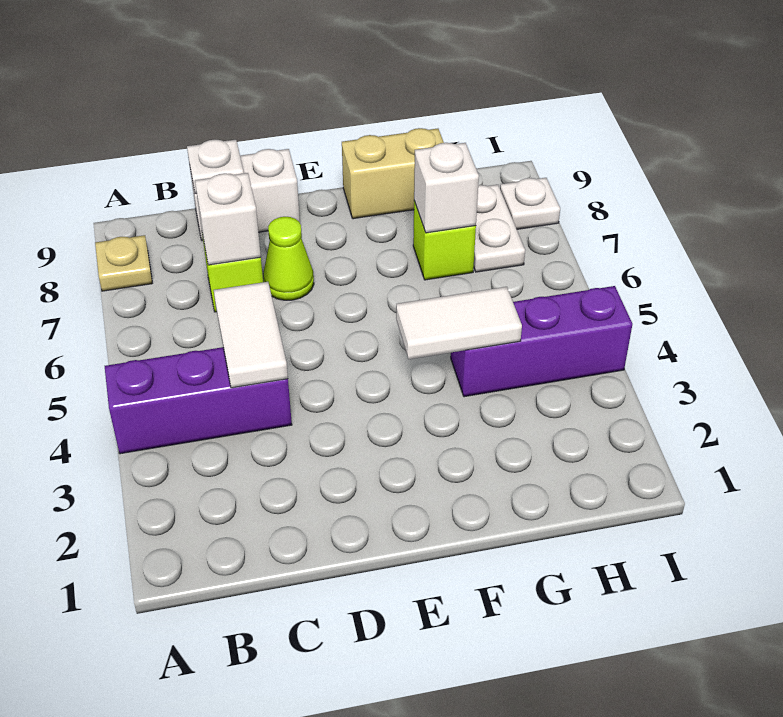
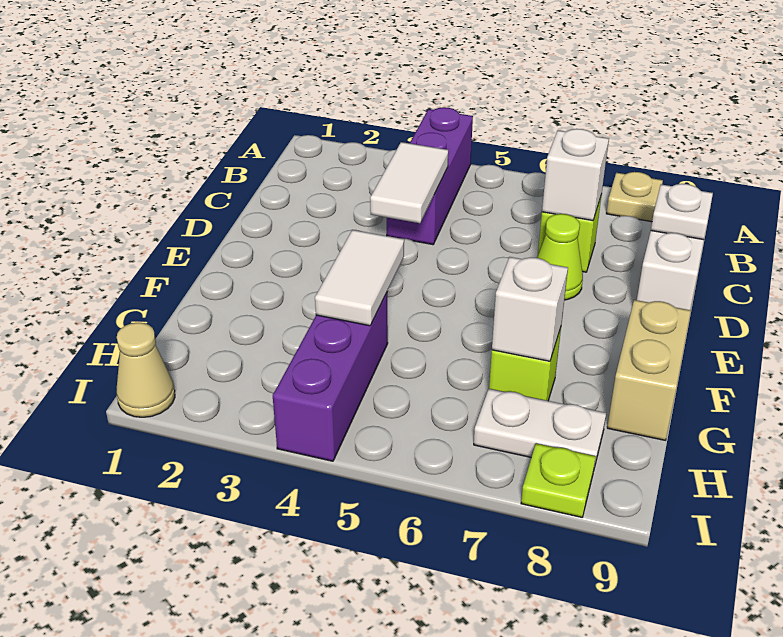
white tile C4:C5 level 2 -> white tile C4:D4 level 2
none -> tan cone I1 level 1
white plate I8 level 1 -> lime plate I8 level 1

